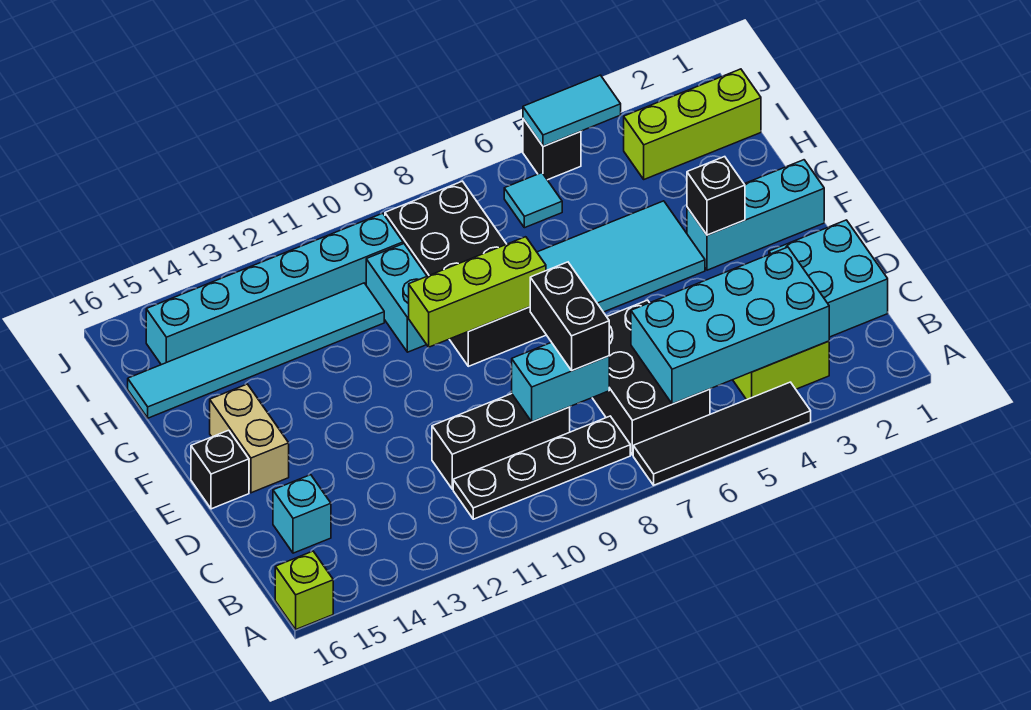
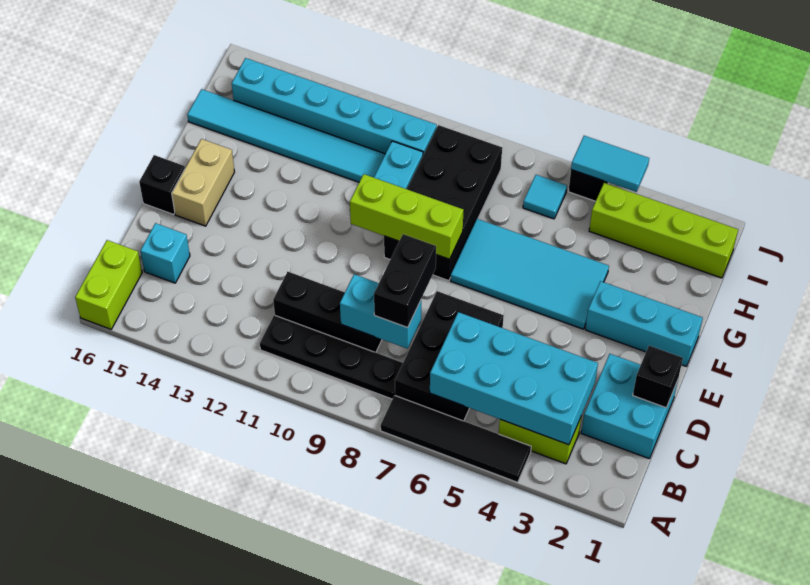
lime brick A16 level 1 -> lime brick A16:B16 level 1
black brick F3 level 2 -> black brick D1 level 2
lime brick I1:I3 level 1 -> lime brick I1:I4 level 1

